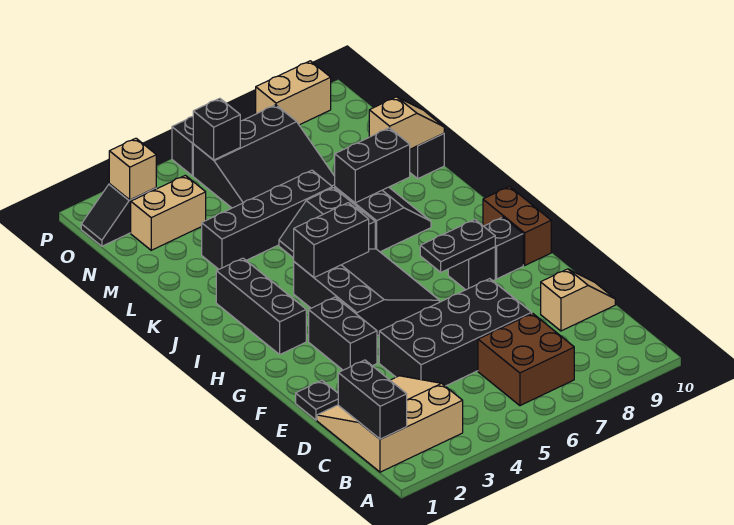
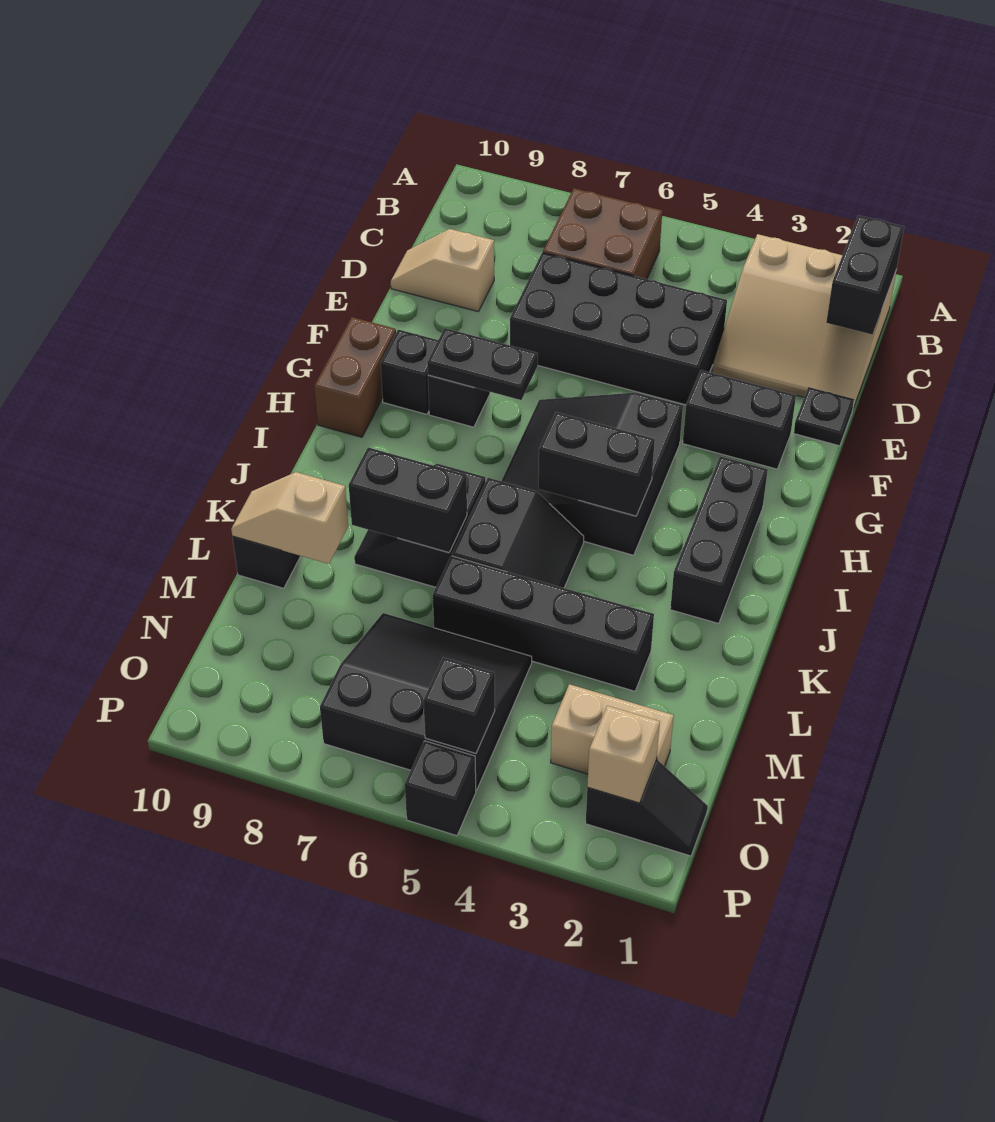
black brick F3:G3 level 1 -> black brick F2:F3 level 1
tan brick P8:P9 level 1 -> none

